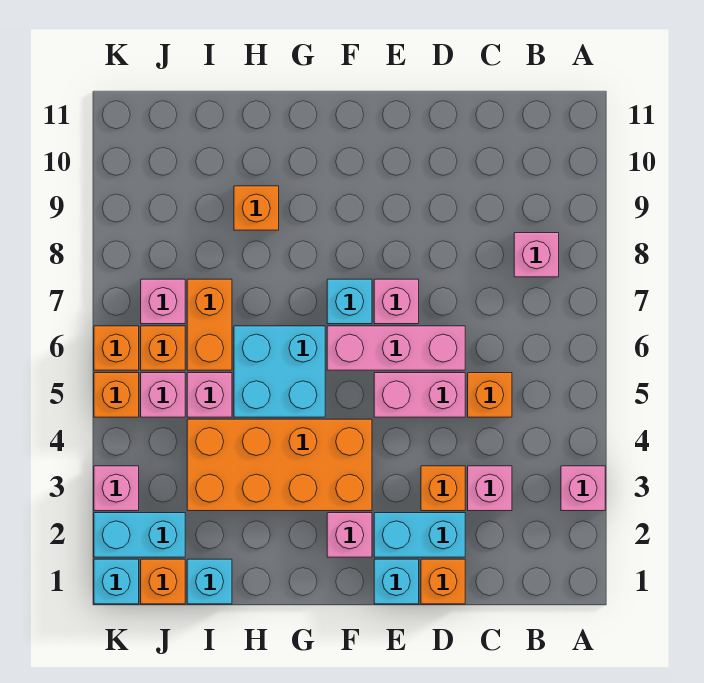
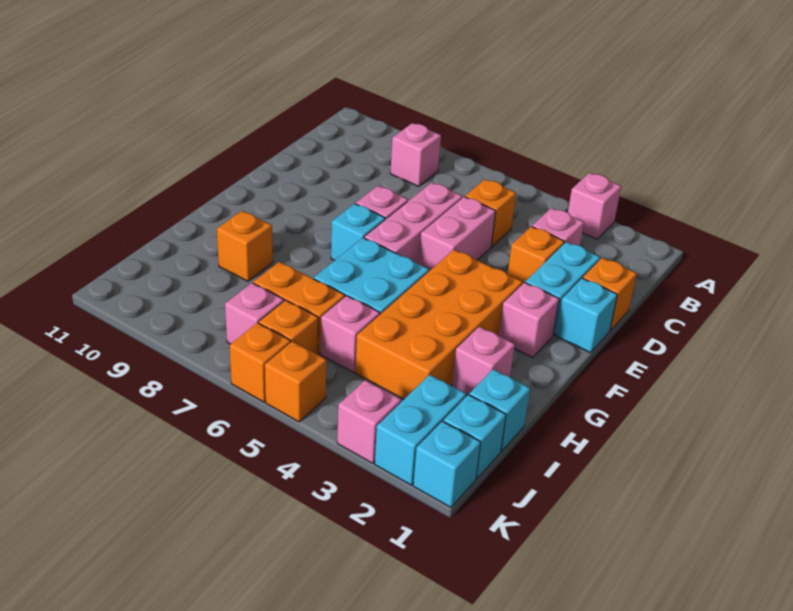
orange brick J1 level 1 -> cyan brick J1 level 1
pink brick J5 level 1 -> pink brick H2 level 1

